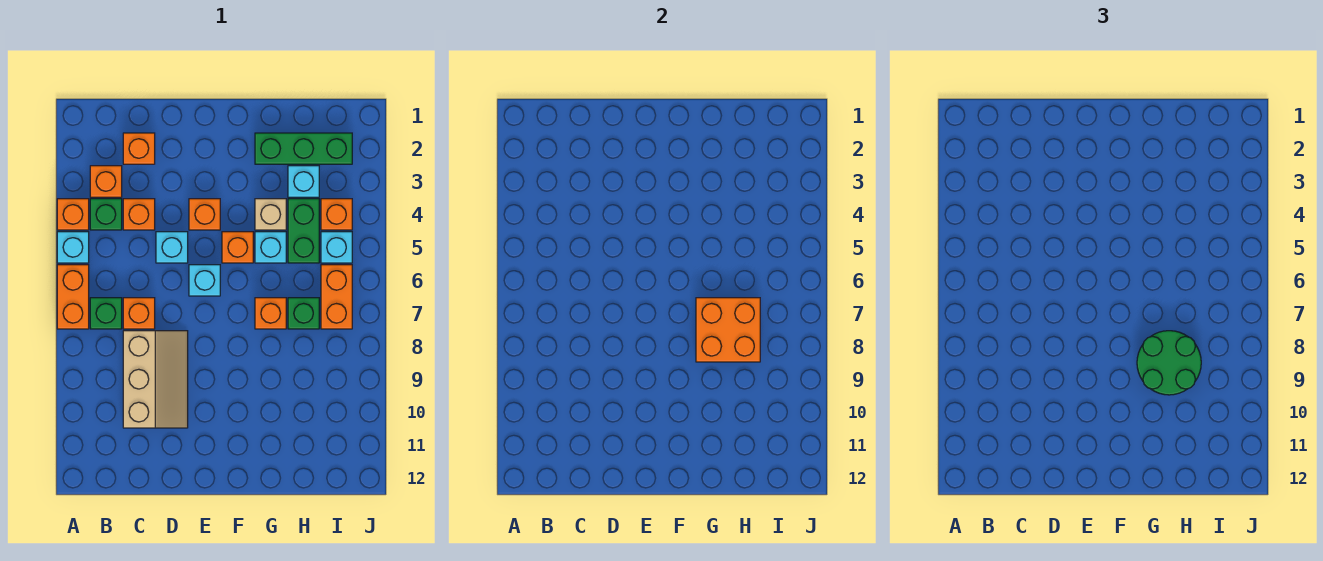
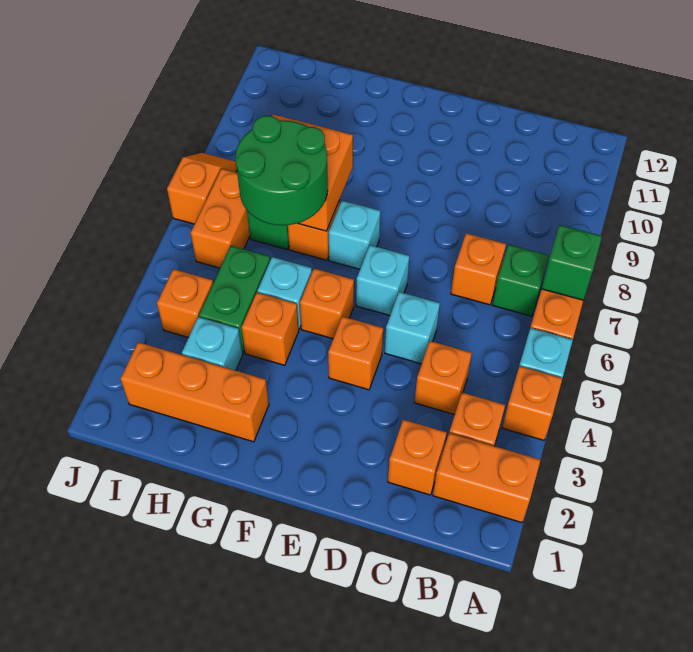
none -> orange brick A2:B2 level 1
green brick B4 level 1 -> green brick A7 level 2
tan slope C8:D10 level 1 top C -> none
green brick G2:I2 level 1 -> orange brick G2:I2 level 1
tan brick G4 level 1 -> orange brick G4 level 1
green round brick G8:H9 level 3 -> green round brick G6:H7 level 3
cyan brick I5 level 1 -> cyan brick F7 level 1
none -> orange slope J7:J8 level 1 top 7

